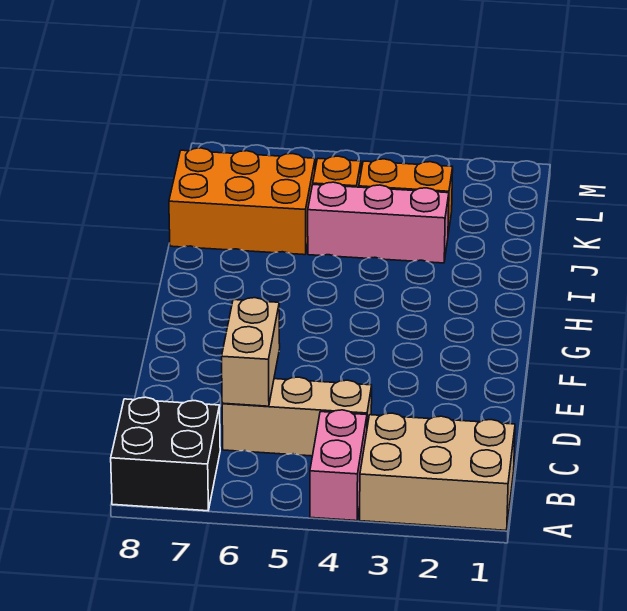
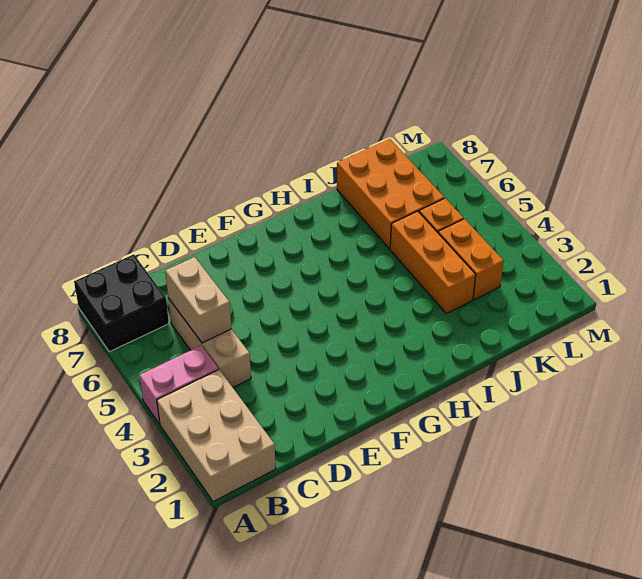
tan brick C6:D6 level 2 -> tan brick C5:C6 level 2
pink brick J3:J5 level 1 -> orange brick J3:J5 level 1

